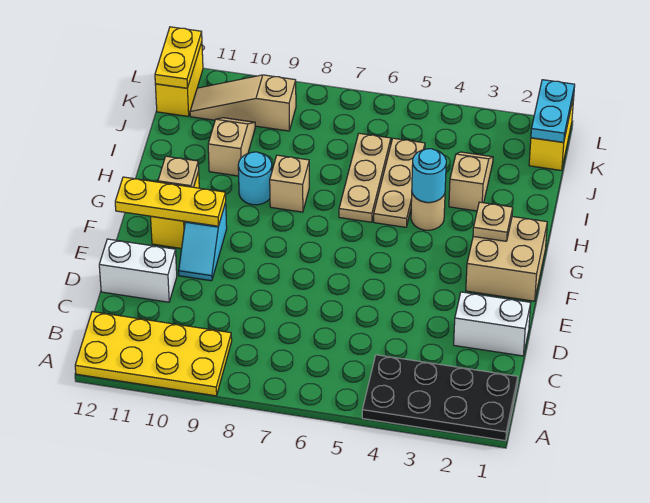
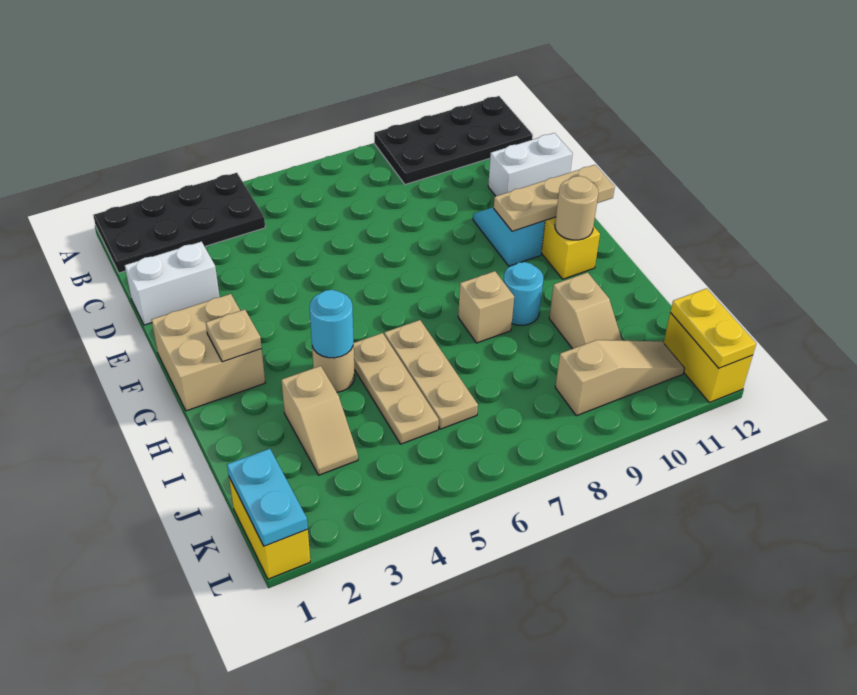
yellow plate A9:B12 level 1 -> black plate A9:B12 level 1
yellow plate F10:F12 level 2 -> tan plate F10:F12 level 2
tan plate G11 level 2 -> tan round brick G11 level 2

